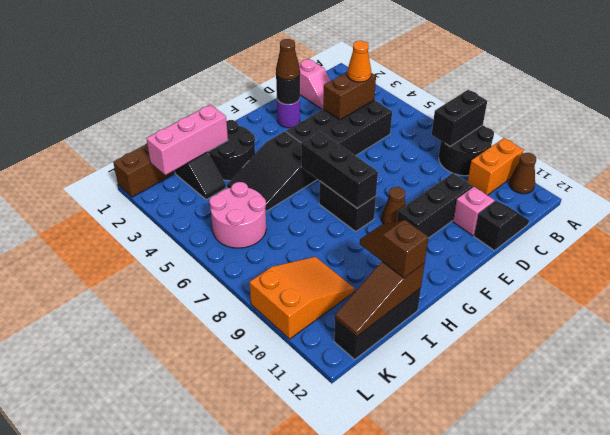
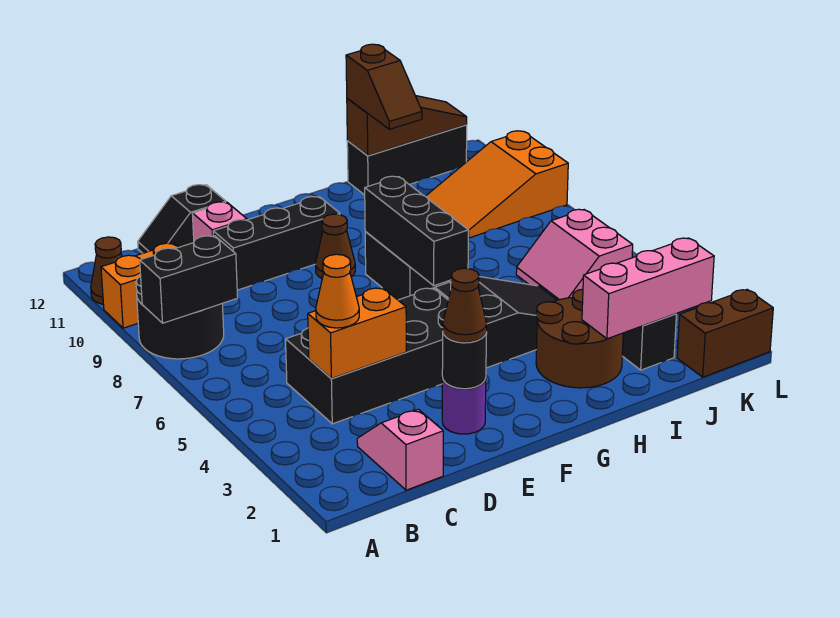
brown brick C4:D4 level 2 -> orange brick C4:D4 level 2
black round brick H2:I3 level 1 -> brown round brick H2:I3 level 1
pink round brick J5:K6 level 1 -> pink slope J5:K6 level 1 top K

